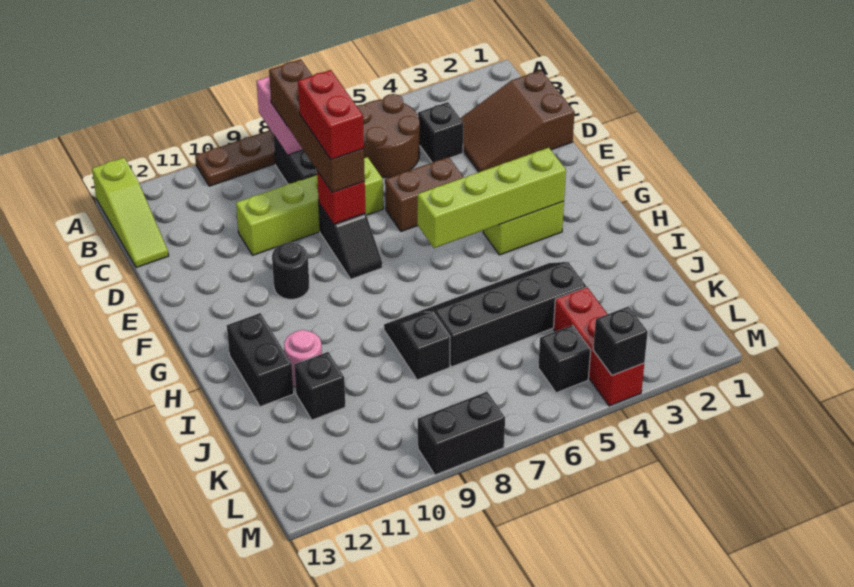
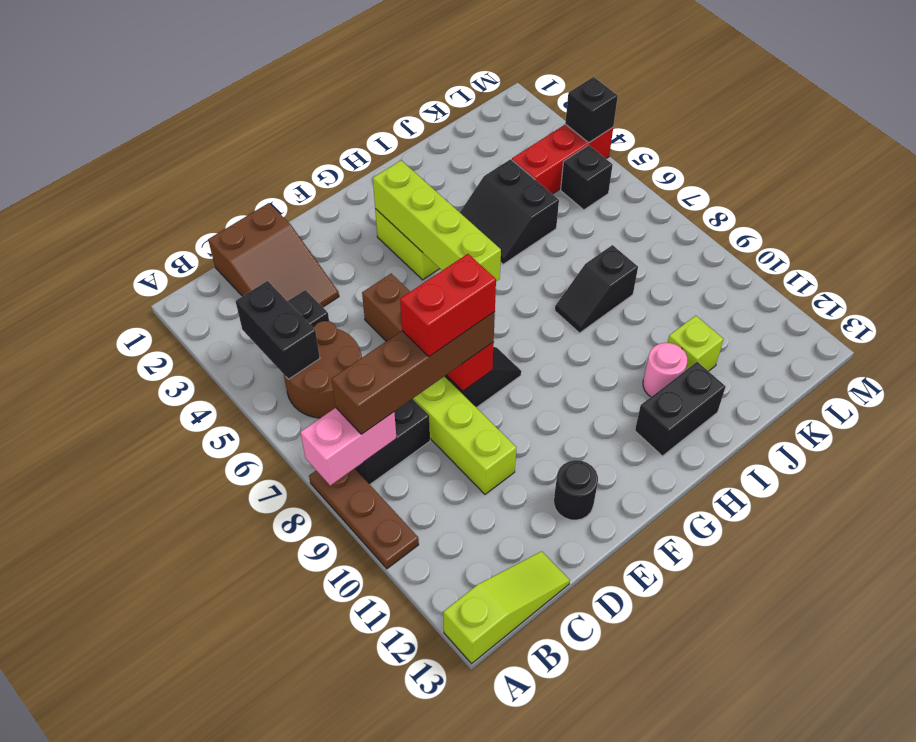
black round brick F10 level 1 -> black round brick E12 level 1
black slope I4:J7 level 1 top J -> black slope I4:J5 level 1 top J
black brick J11 level 1 -> lime brick J11 level 1
black brick M8:M9 level 1 -> black brick B4:B5 level 2

